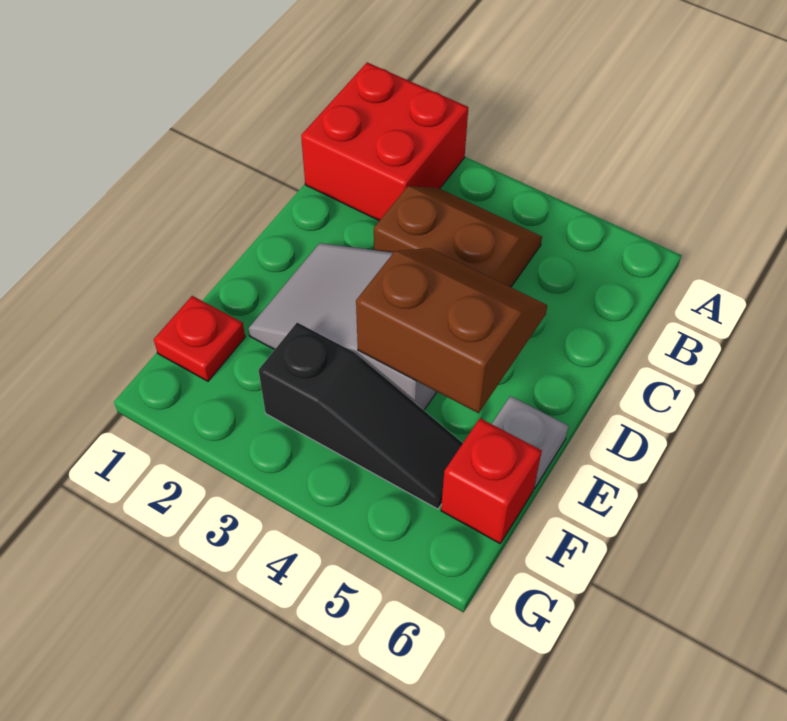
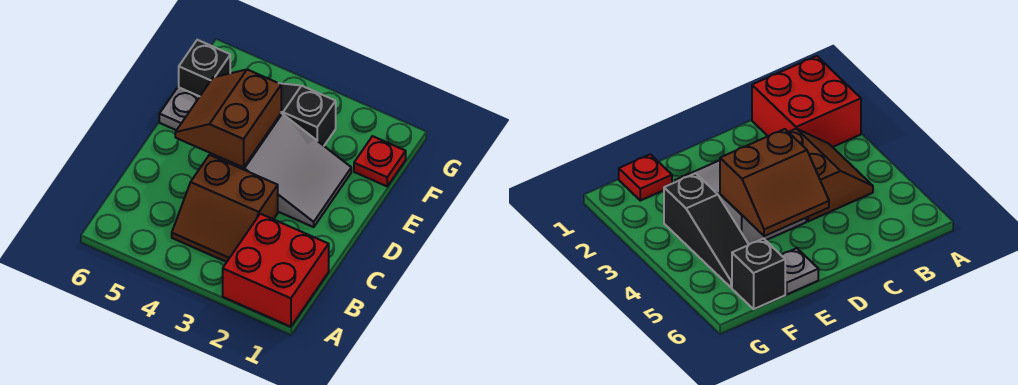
brown slope D4:E5 level 2 top E -> brown slope D4:E5 level 2 top 4
red brick F6 level 1 -> black brick F6 level 1

